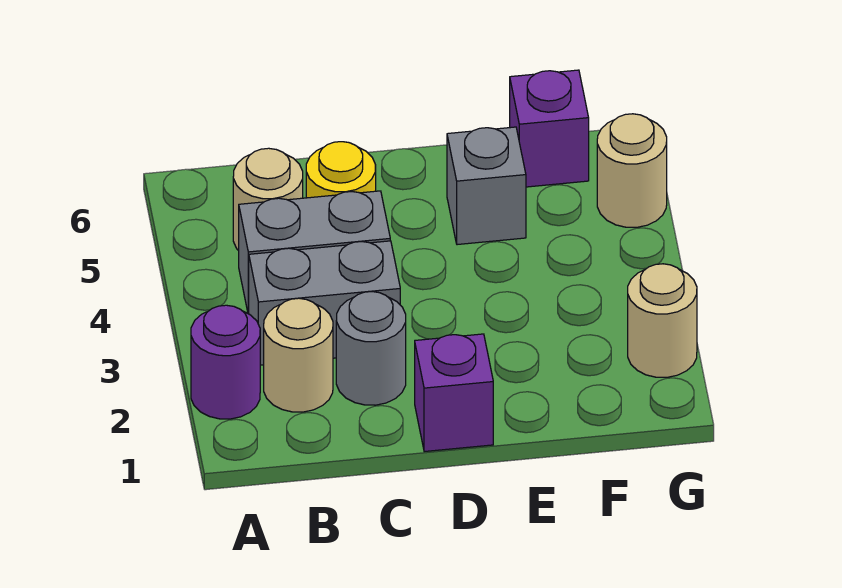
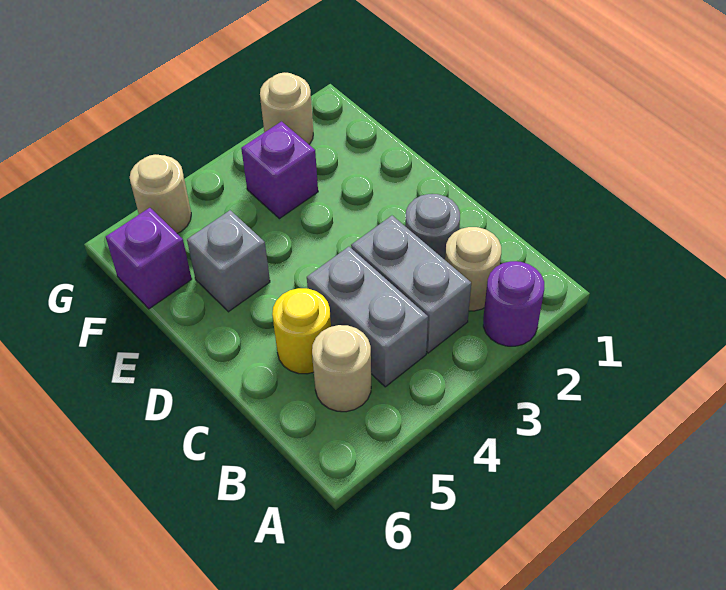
purple brick D1 level 1 -> purple brick F3 level 1

